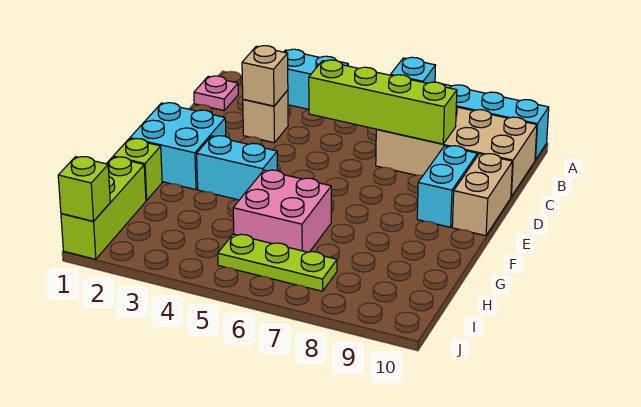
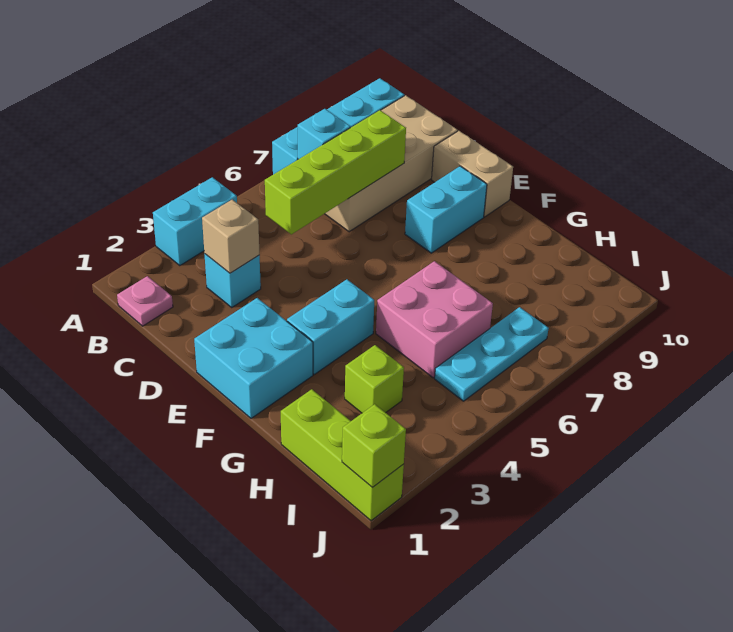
tan brick C3 level 1 -> cyan brick C3 level 1
cyan brick D9:E9 level 1 -> cyan brick E8:E9 level 1
lime brick G1 level 1 -> lime brick H3 level 1
lime plate I5:I7 level 1 -> cyan plate I5:I7 level 1

